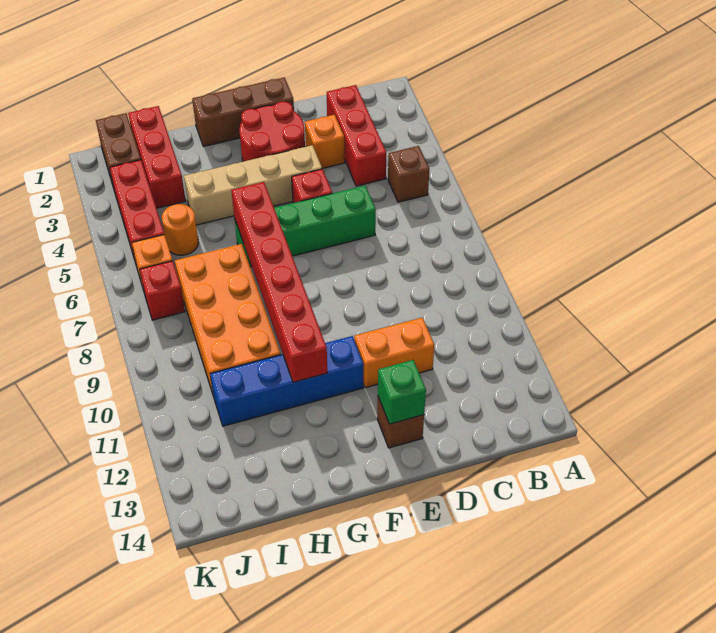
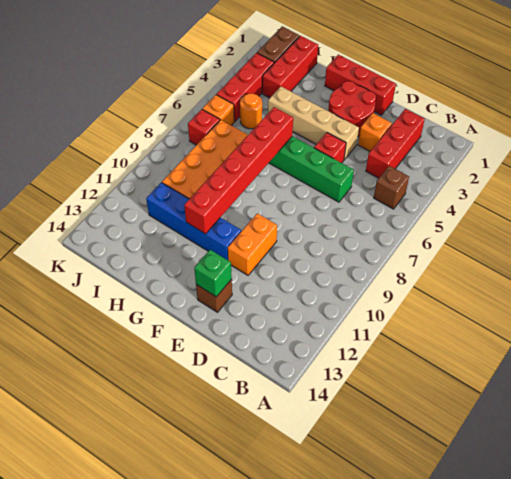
orange brick D11:E11 level 1 -> orange brick E10:E11 level 1
brown brick E1:G1 level 1 -> red brick E1:G1 level 1

